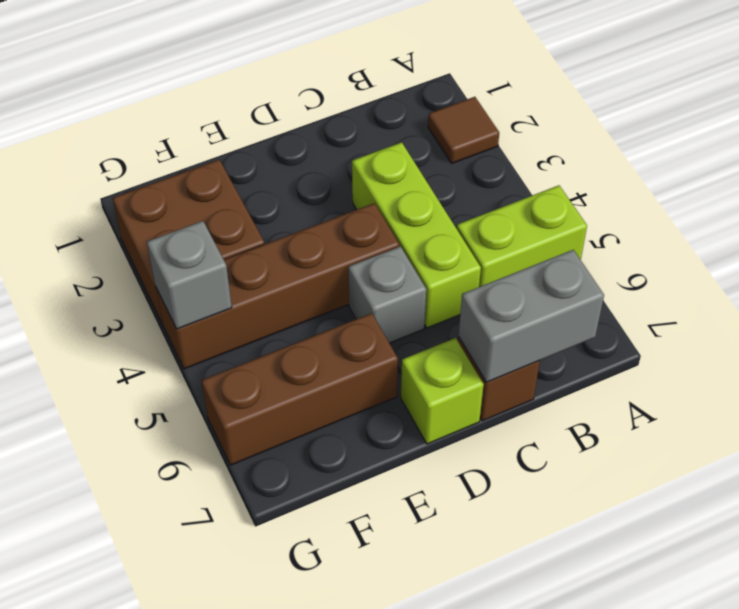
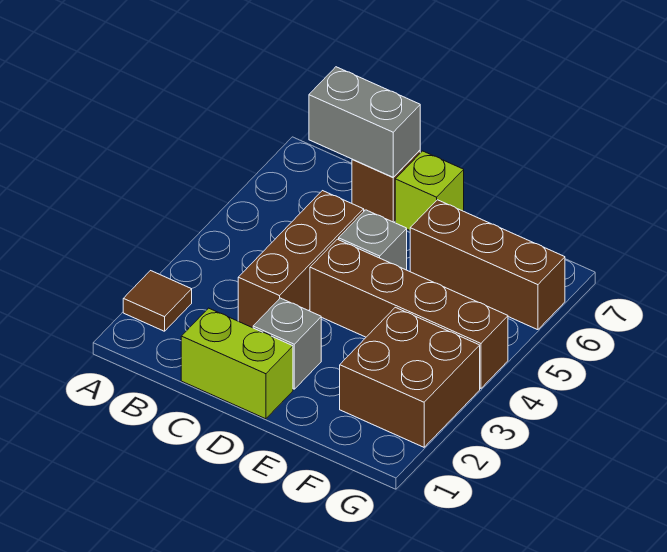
lime brick A5:B5 level 1 -> lime brick C1:D1 level 1
lime brick C3:C5 level 1 -> brown brick C3:C5 level 1
grey brick G4 level 2 -> grey brick D2 level 1

